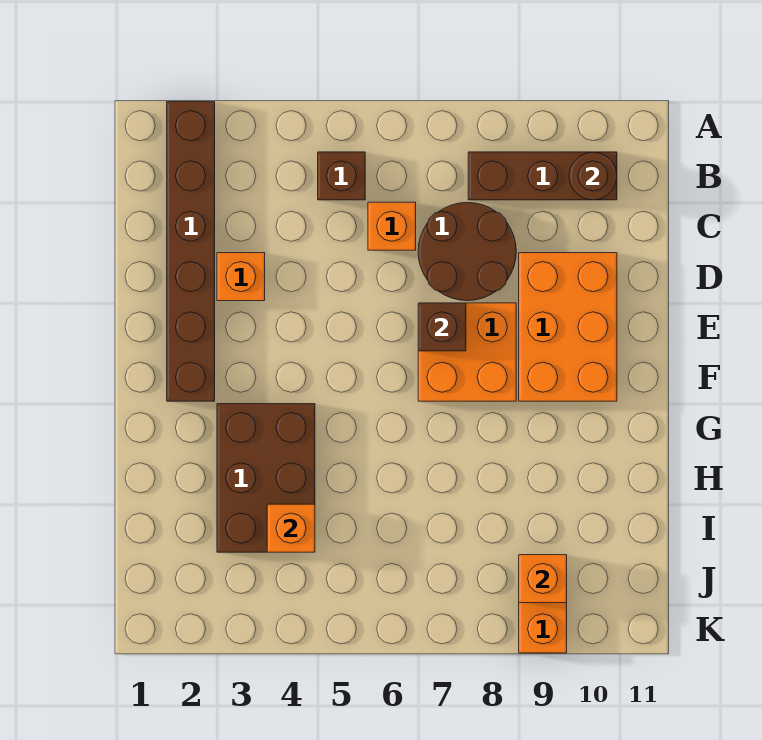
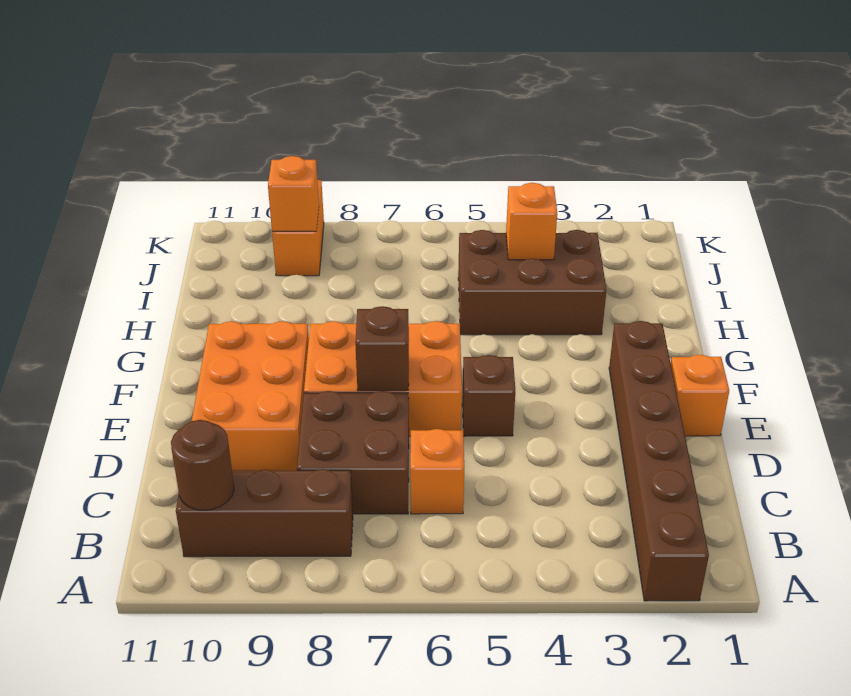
brown brick B5 level 1 -> brown brick E5 level 1
brown round brick C7:D8 level 1 -> brown brick C7:D8 level 1
orange brick D3 level 1 -> orange brick E1 level 1
orange brick E7:F8 level 1 -> orange brick E6:F8 level 1
brown brick G3:I4 level 1 -> brown brick H3:I5 level 1

